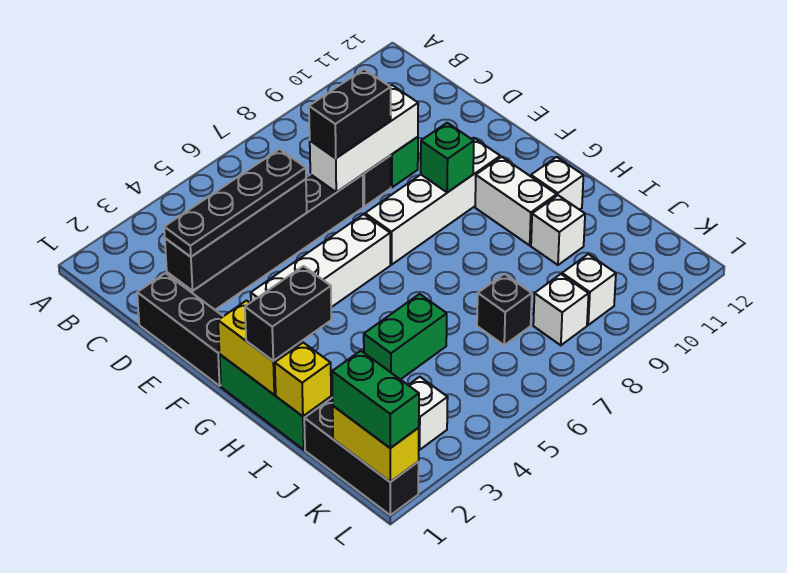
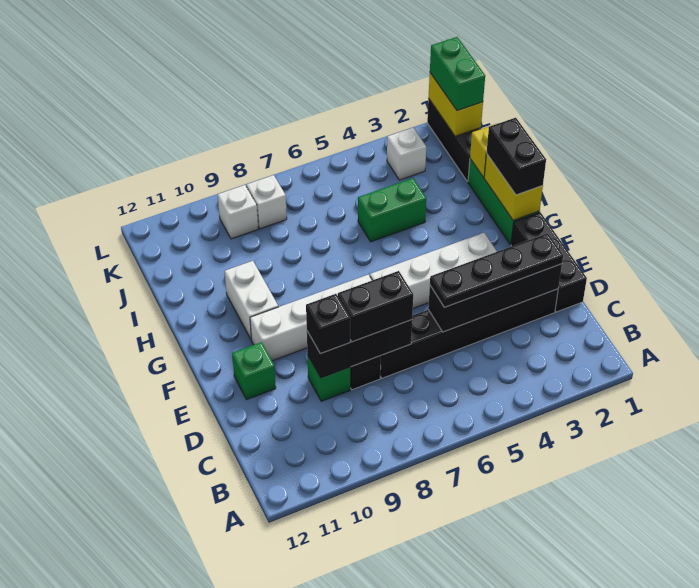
white brick D7:D9 level 2 -> black brick D7:D9 level 2
green brick F9 level 2 -> green brick E11 level 1
black brick H1:H2 level 3 -> black brick G1:H1 level 3
white brick H11 level 1 -> none
white brick I10 level 1 -> none
black brick J7 level 1 -> black brick D9 level 3

